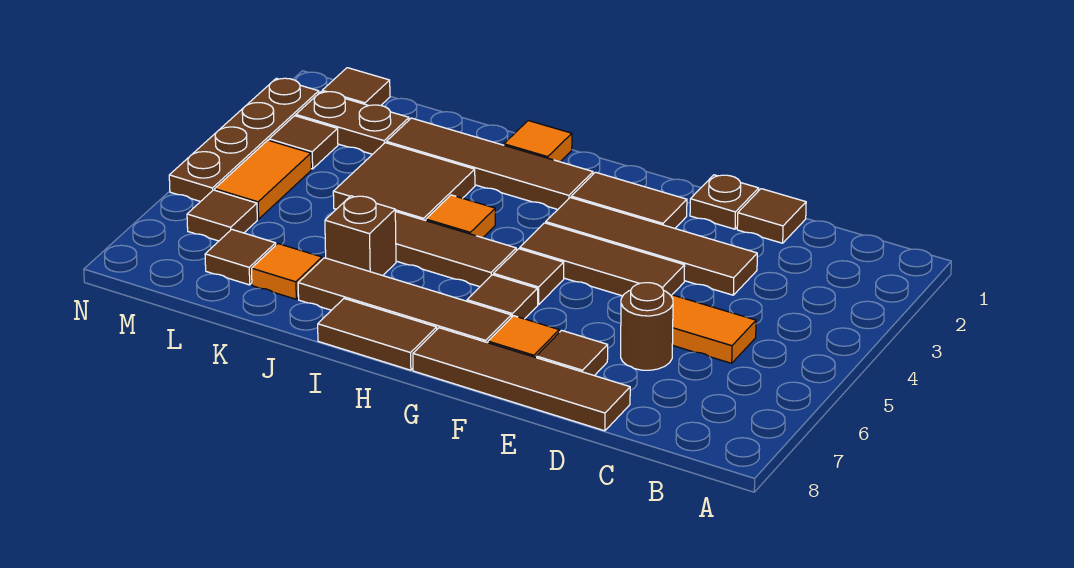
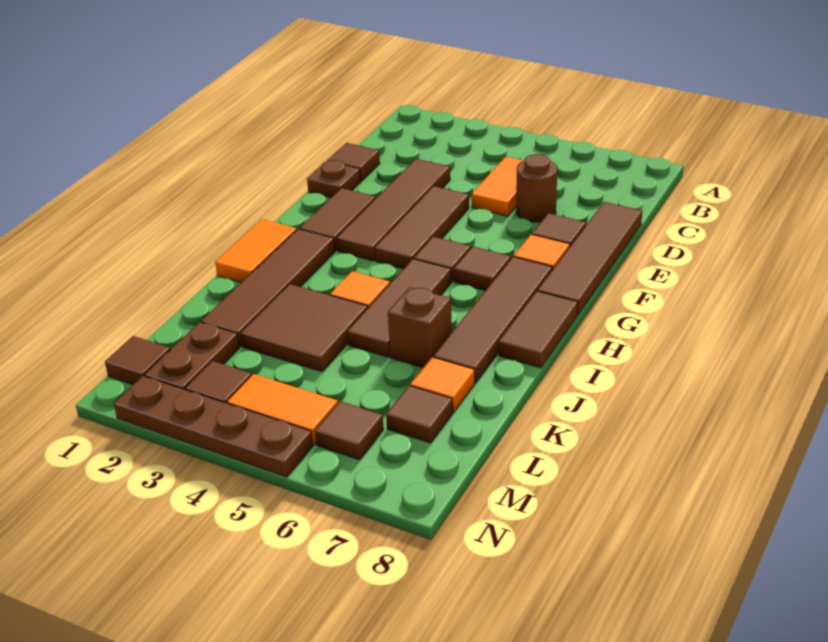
orange tile I1 level 1 -> orange tile H1:I1 level 1

